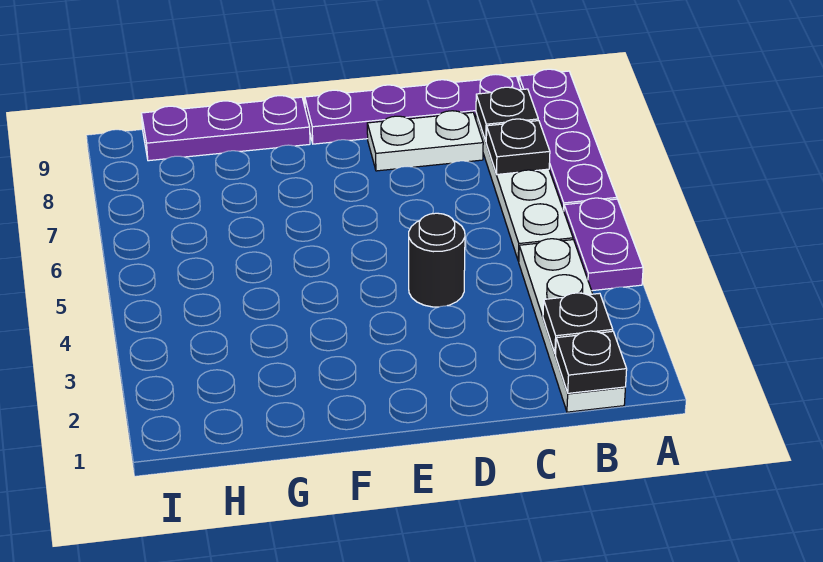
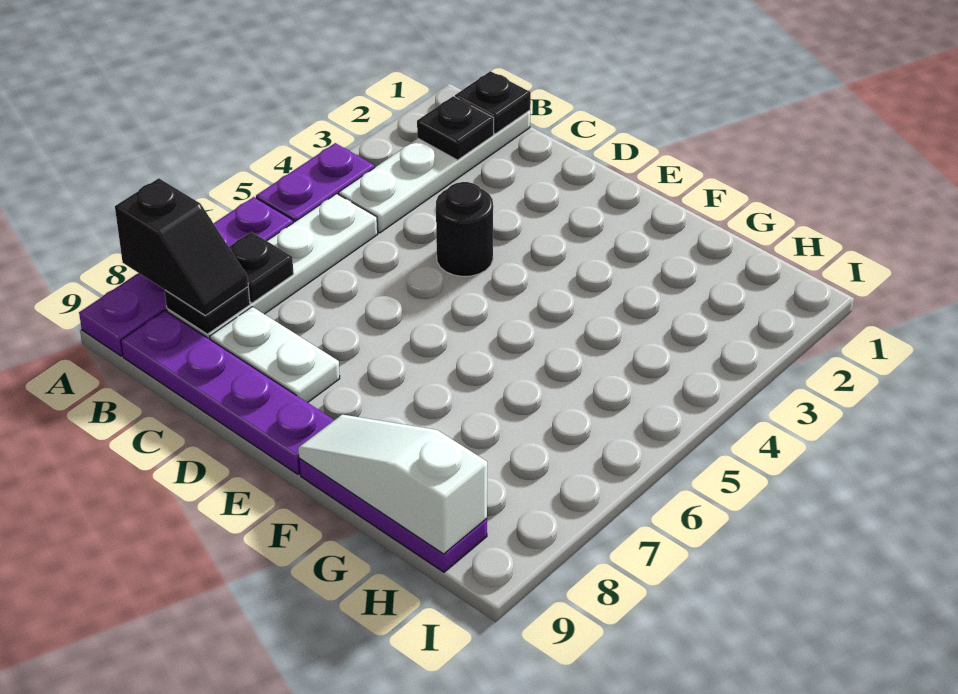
none -> black slope A8:B8 level 3 top A
none -> white slope F9:H9 level 2 top H

